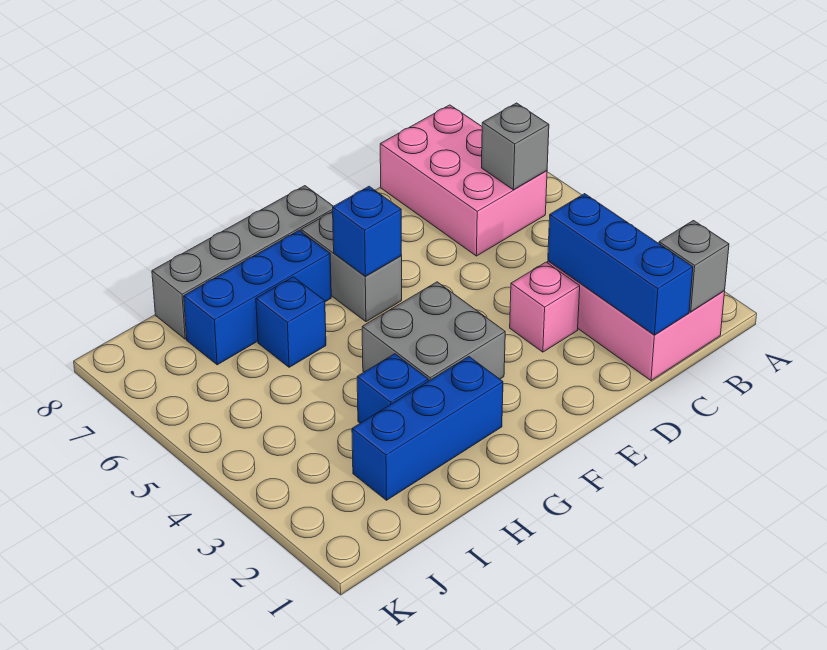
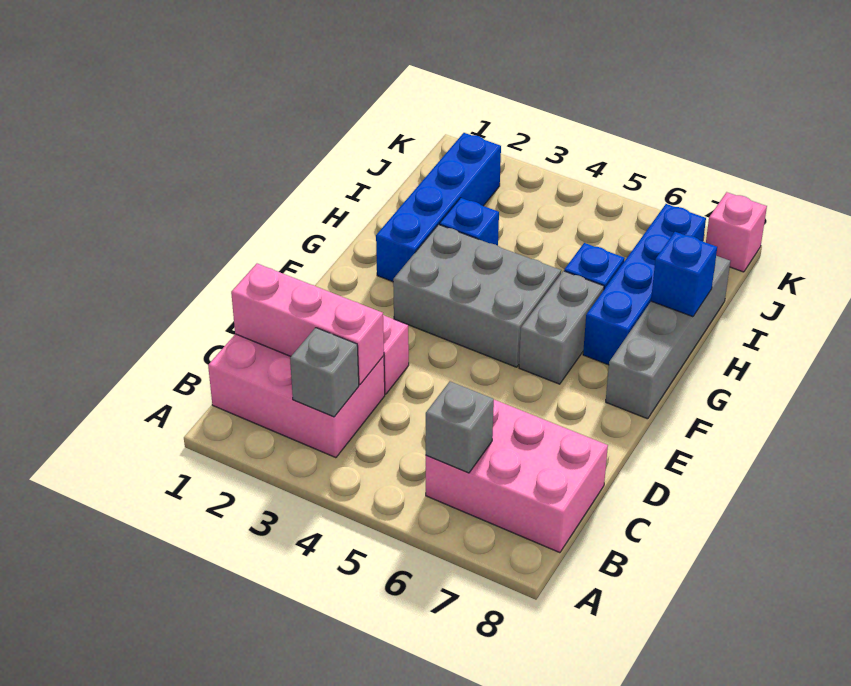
grey brick B1 level 2 -> grey brick B3 level 2
blue brick C1:C3 level 2 -> pink brick C1:C3 level 2
grey brick F3:G4 level 1 -> grey brick F3:G5 level 1
grey brick F6:F7 level 1 -> grey brick F6:G6 level 1
blue brick F6 level 2 -> blue brick H8 level 2
blue brick G2:I2 level 1 -> blue brick G2:J2 level 1
blue brick G7:I7 level 1 -> blue brick G7:J7 level 1
none -> pink brick K8 level 1

